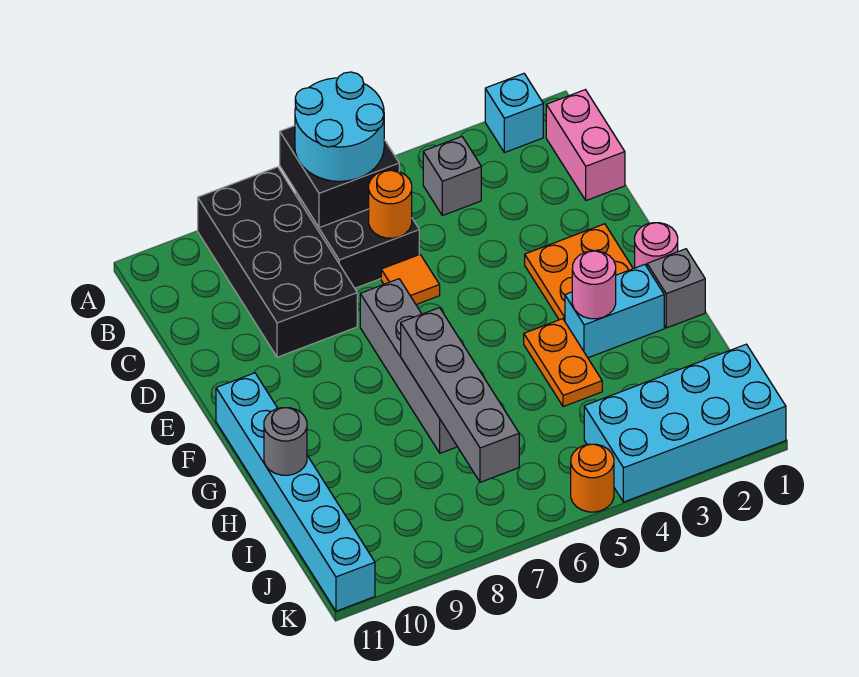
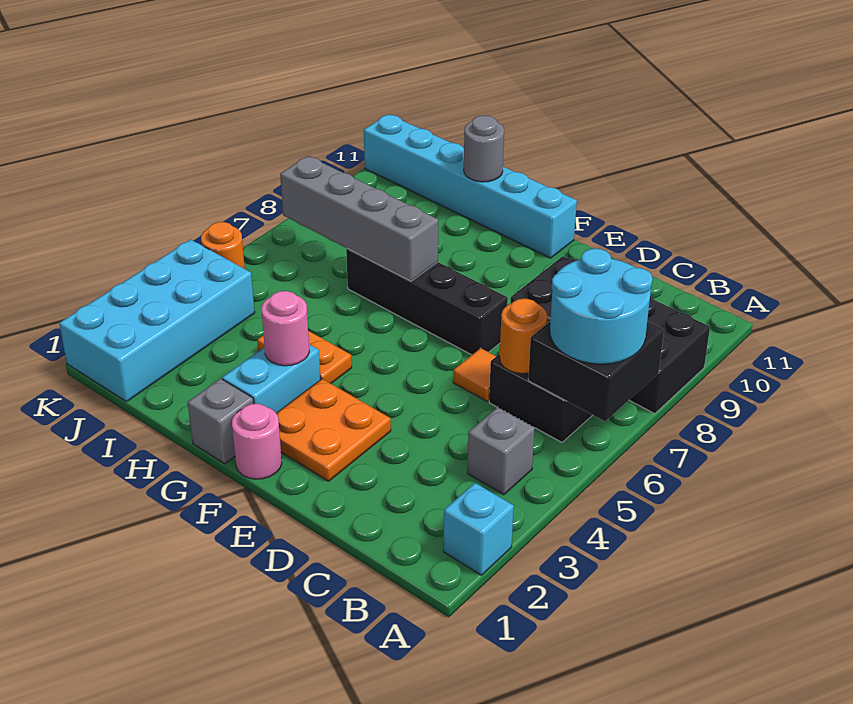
pink brick B1:C1 level 1 -> none
grey brick E7:H7 level 1 -> black brick E7:H7 level 1

